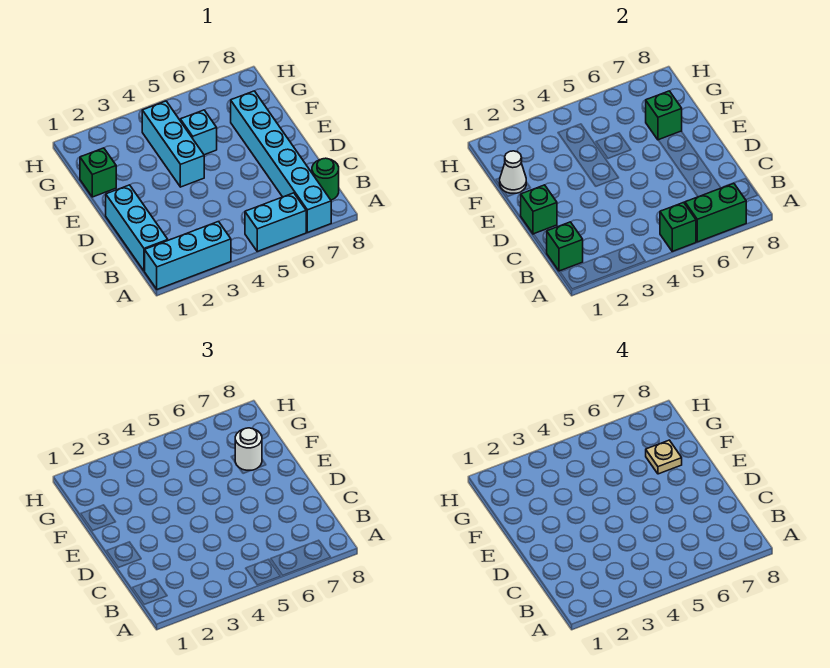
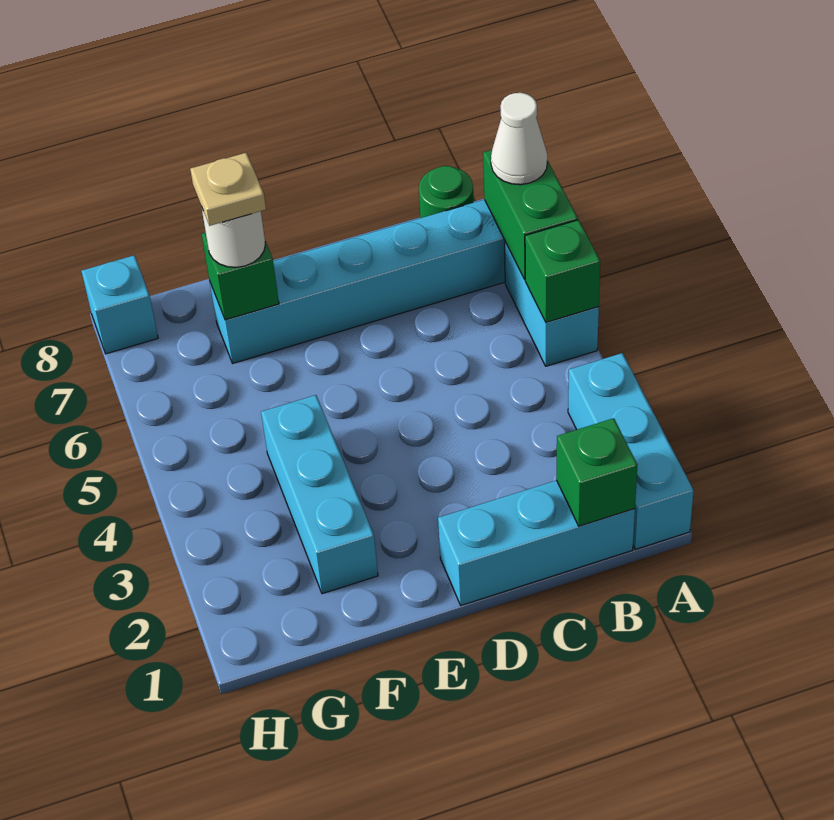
green brick D1 level 2 -> none
cyan brick E4:G4 level 1 -> cyan brick F2:F4 level 1
green brick F1 level 1 -> none
white cone F1 level 2 -> white cone A7 level 3
cyan brick F5 level 1 -> cyan brick H8 level 1

